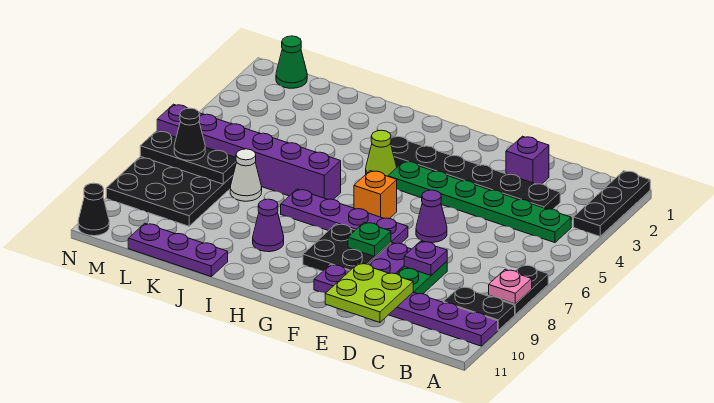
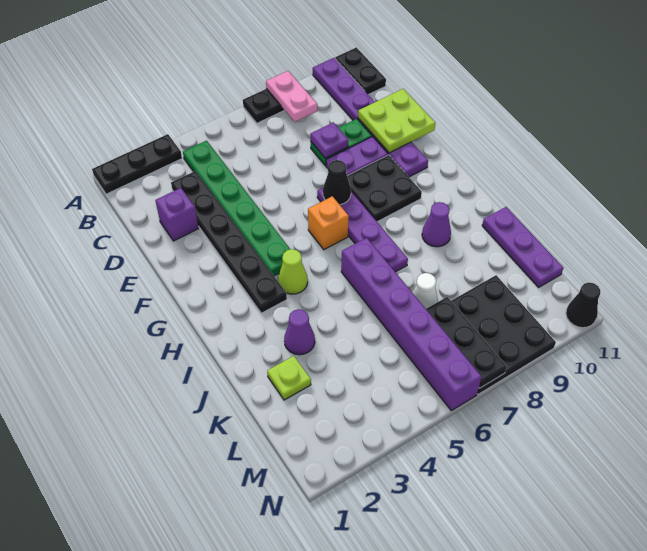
pink plate A8 level 2 -> pink plate A8:B8 level 2
black plate A9:B9 level 1 -> black plate A11:B11 level 1
purple cone E6 level 1 -> purple cone J3 level 1
green plate F8 level 2 -> none
none -> lime plate K2 level 1
green cone M1 level 1 -> none
black cone M7 level 3 -> black cone F7 level 2

